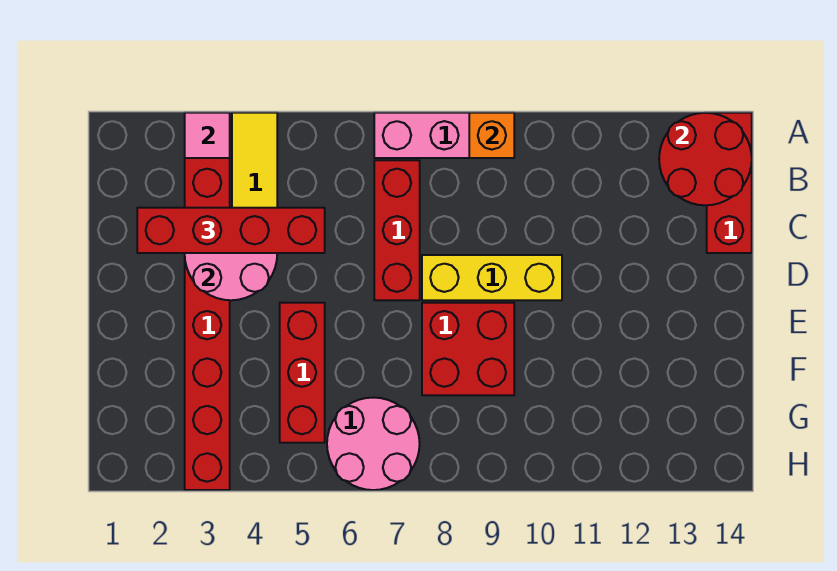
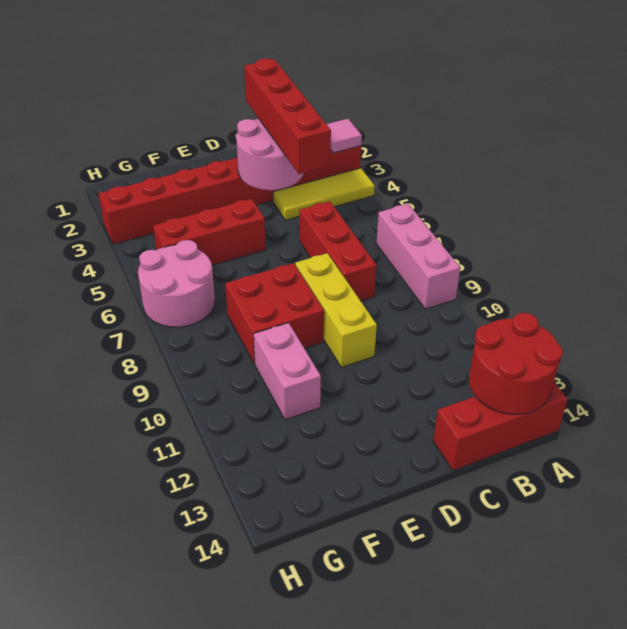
orange brick A9 level 2 -> none
red brick B7:D7 level 1 -> red brick C6:C8 level 1
none -> pink brick F10:F11 level 1

